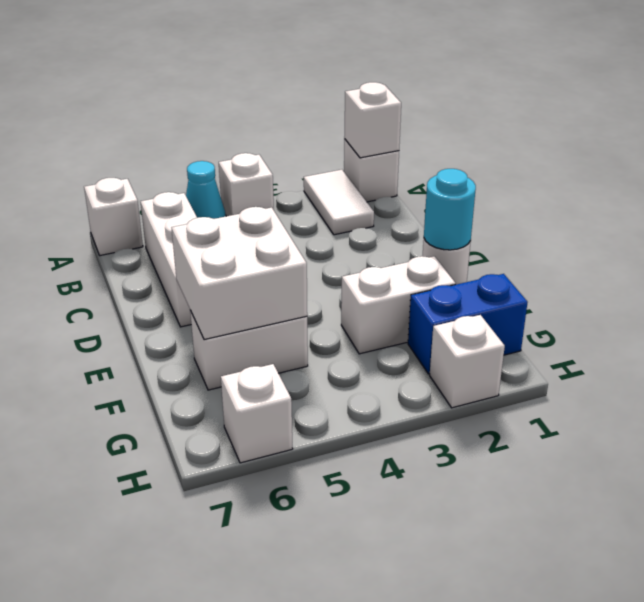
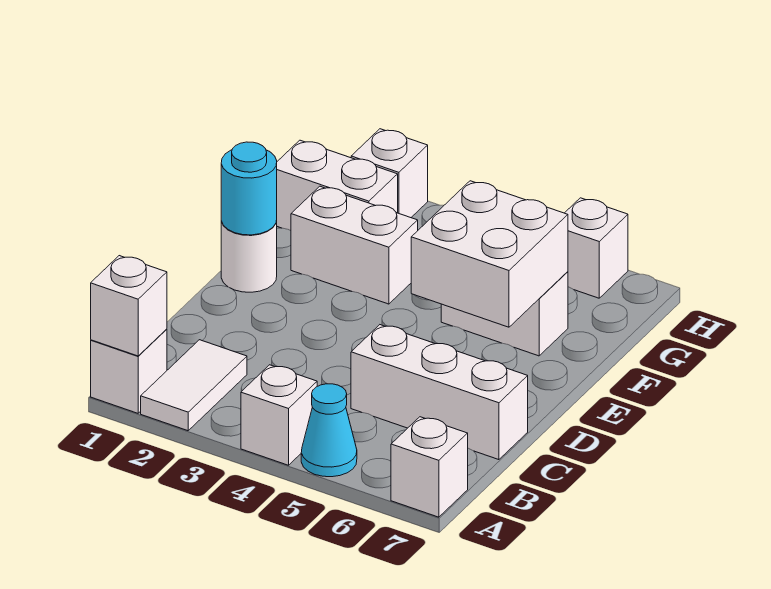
white brick B6:D6 level 1 -> white brick C5:C7 level 1
blue brick G1:G2 level 1 -> white brick G1:G2 level 1

